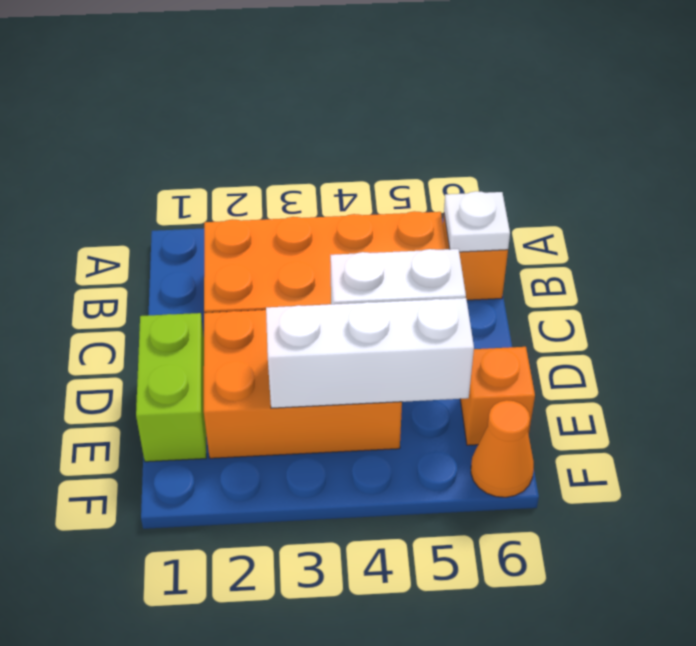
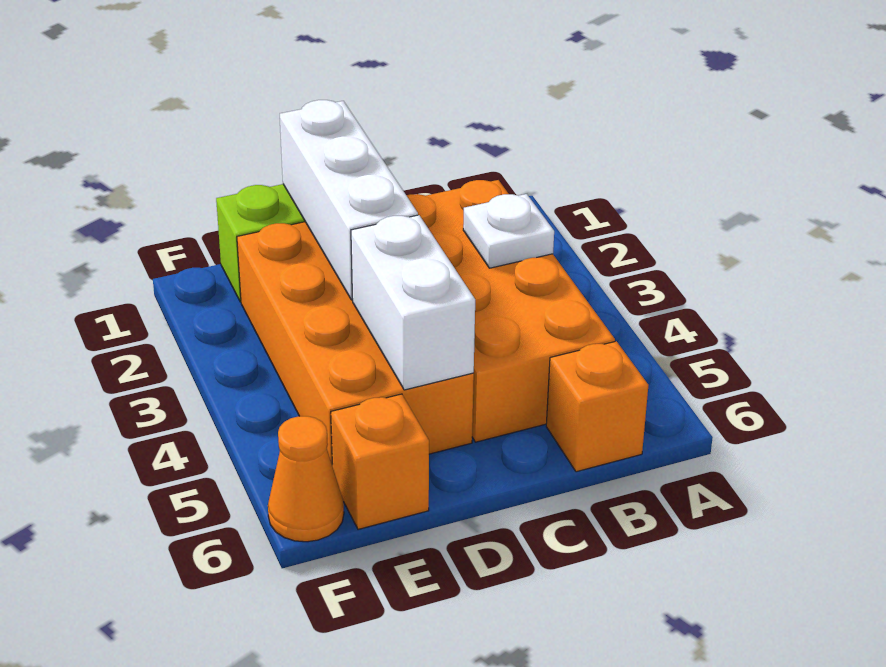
white plate B6 level 2 -> white plate B3 level 2
orange brick D2:E4 level 1 -> orange brick D2:E5 level 1
white brick E3:E5 level 2 -> white brick D1:D3 level 2

